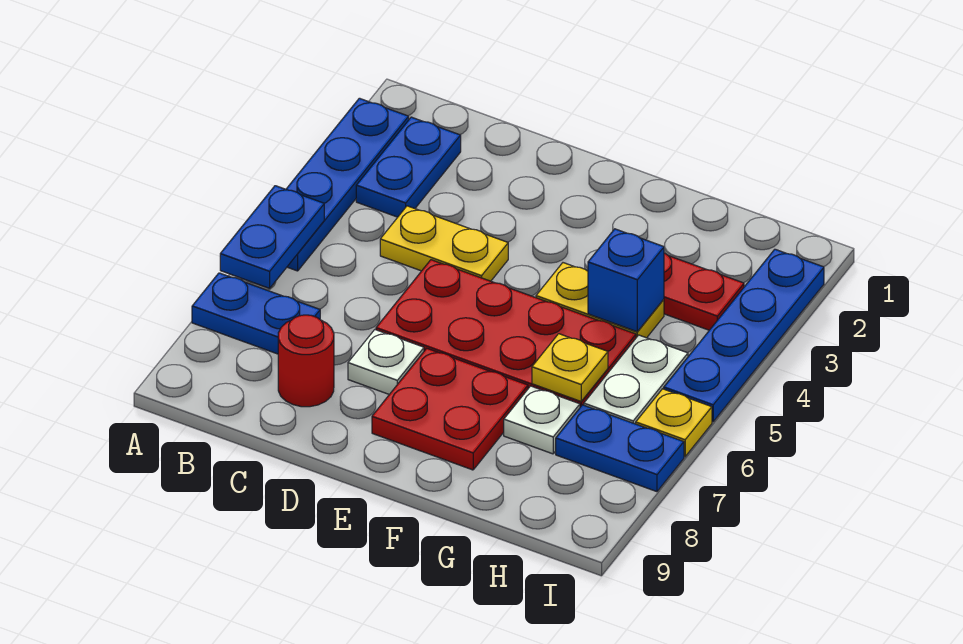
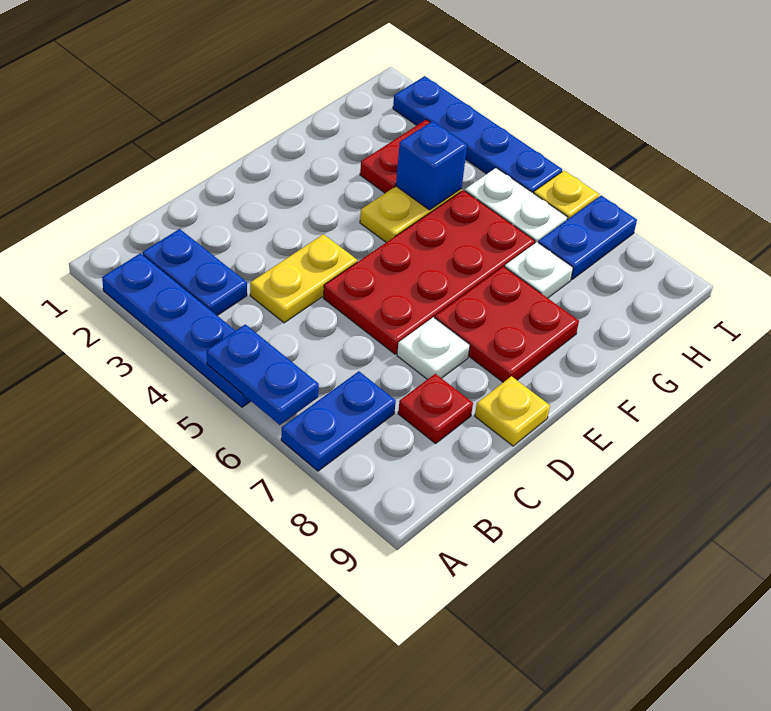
red round brick C8 level 1 -> red plate C8 level 1
yellow plate G6 level 2 -> yellow plate D9 level 1

